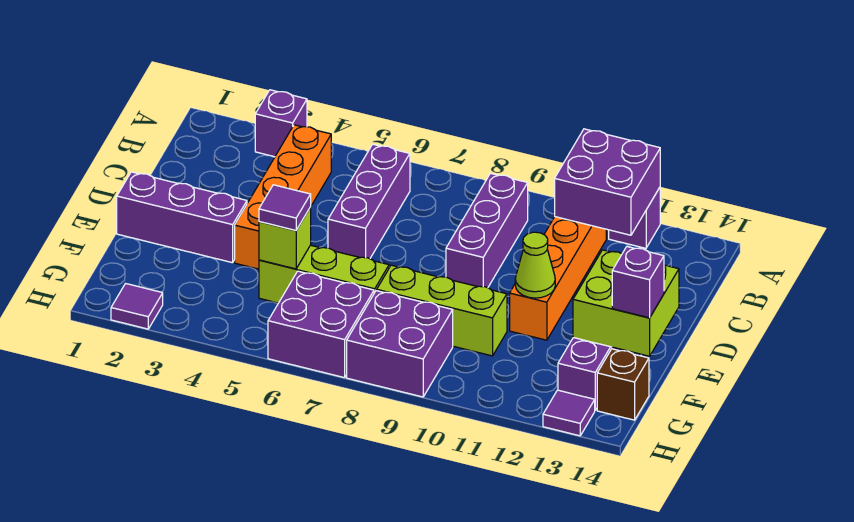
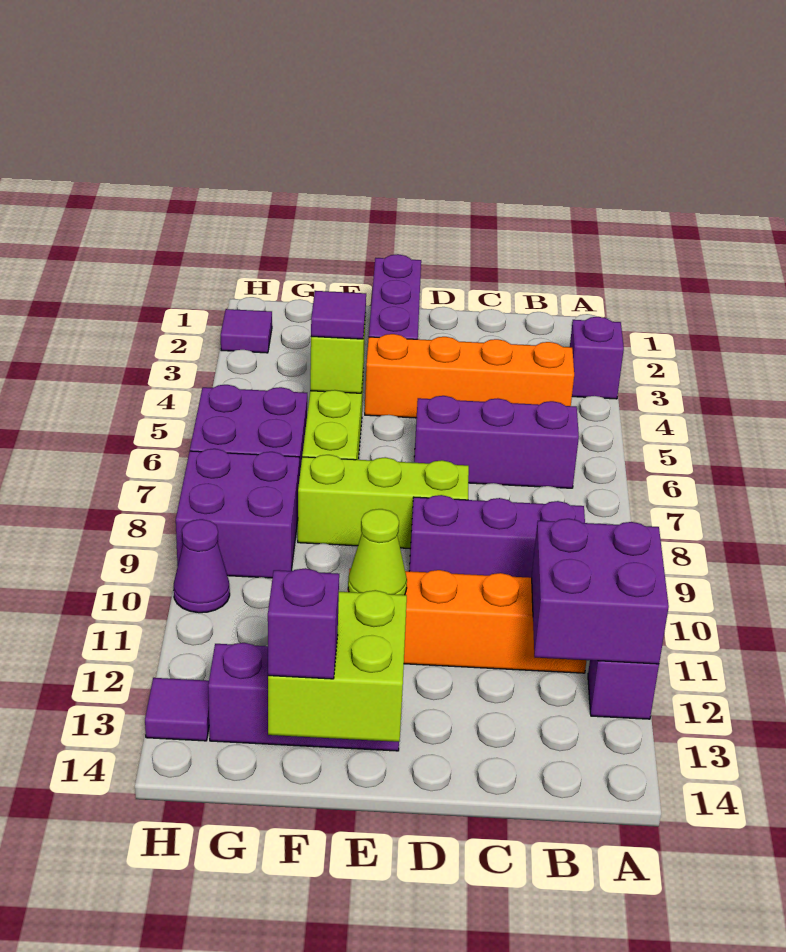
lime brick F8:F10 level 1 -> lime brick D8:F8 level 1
brown brick G14 level 1 -> none
none -> purple cone H10 level 1

